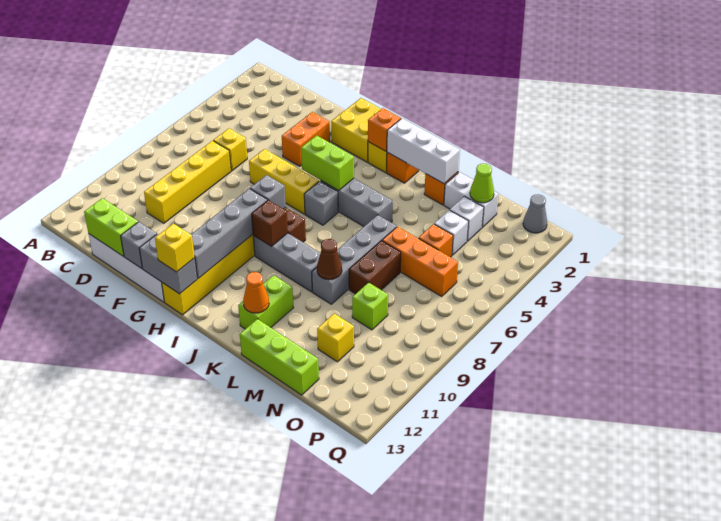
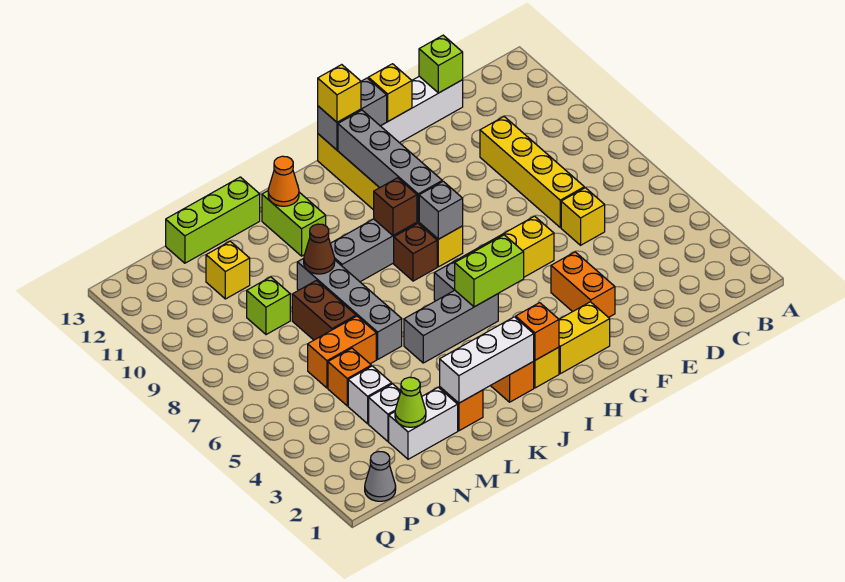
lime brick D13:E13 level 2 -> lime brick D13 level 2
grey brick F13 level 2 -> yellow brick F13 level 2
yellow brick G1:H2 level 1 -> yellow brick G2:H2 level 1
orange brick M6:O6 level 1 -> orange brick M6:N6 level 1

